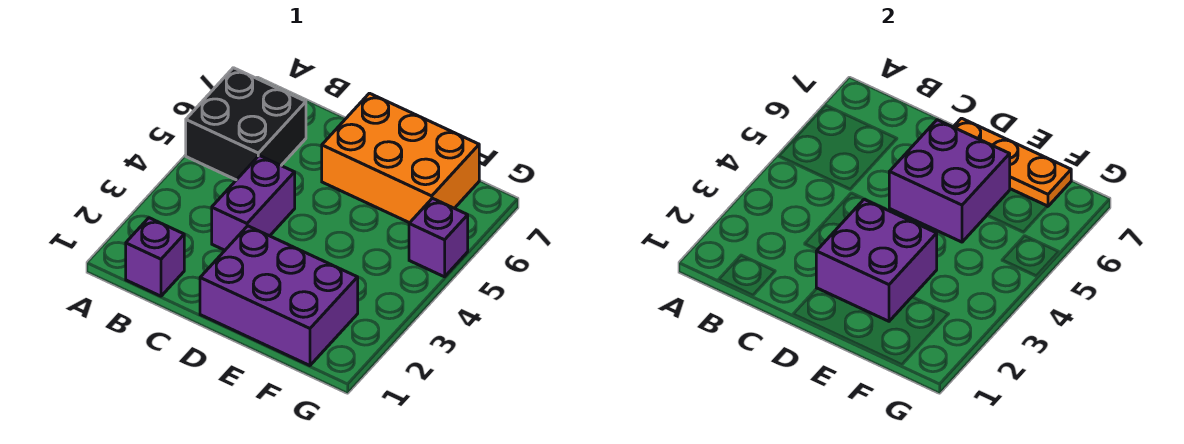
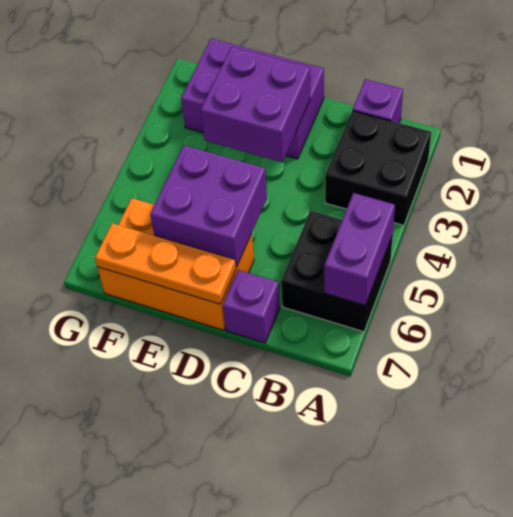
none -> black brick A2:B3 level 1
purple brick C3:C4 level 1 -> purple brick A5:A6 level 2
purple brick G5 level 1 -> purple brick C7 level 1

